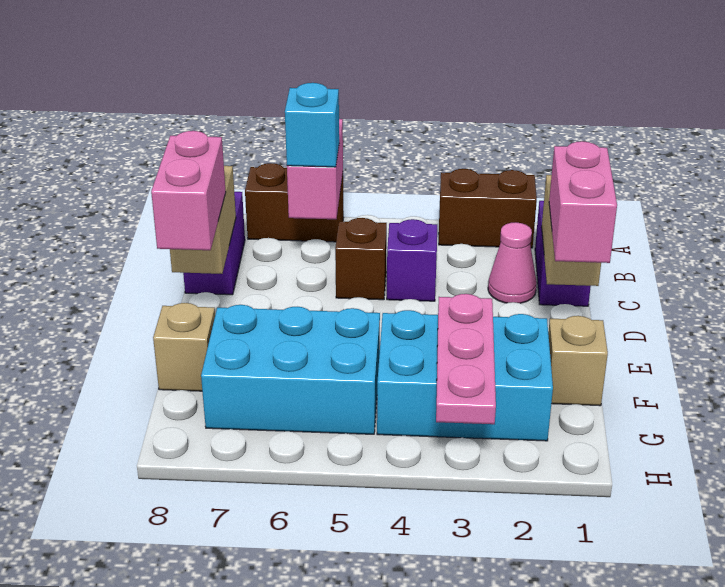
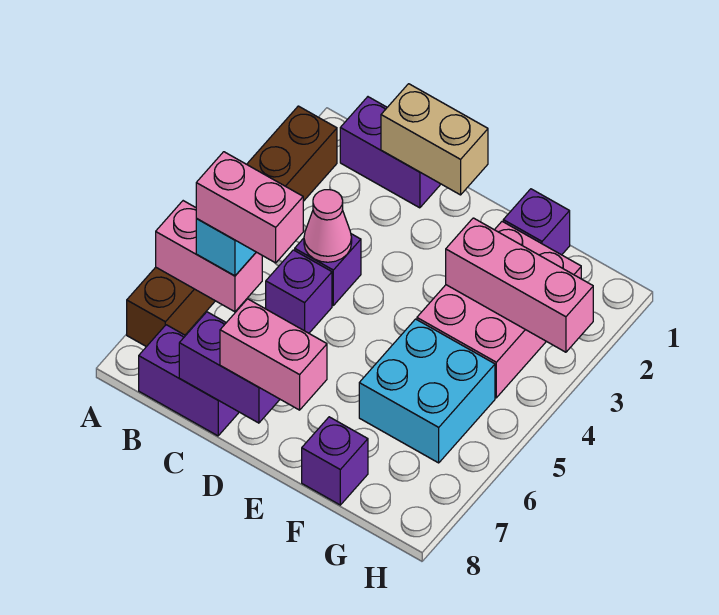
pink cone C2 level 1 -> pink cone C4 level 2
brown brick C5 level 1 -> purple brick C5 level 1
tan brick C8:D8 level 2 -> purple brick C8:D8 level 2
pink brick D1:E1 level 3 -> pink brick B6:C6 level 4
tan brick F1 level 1 -> purple brick F1 level 1
cyan brick F2:G4 level 1 -> pink brick F2:G4 level 1
pink plate F3:H3 level 2 -> pink brick F3:H3 level 2
cyan brick F5:G7 level 1 -> cyan brick F5:G6 level 1
tan brick F8 level 1 -> purple brick F8 level 1

